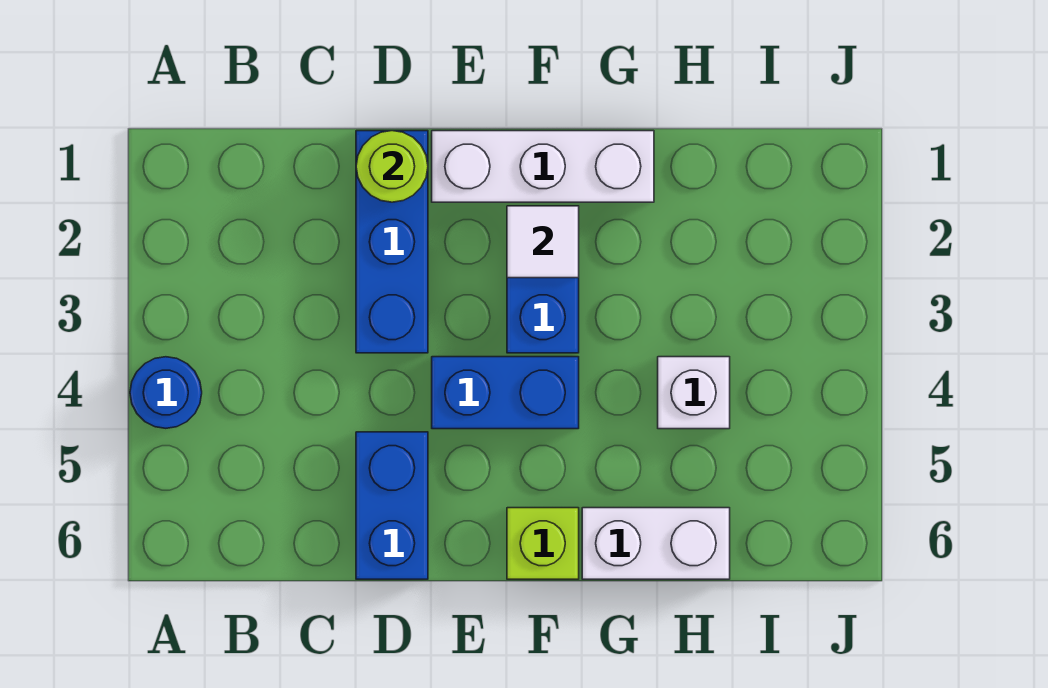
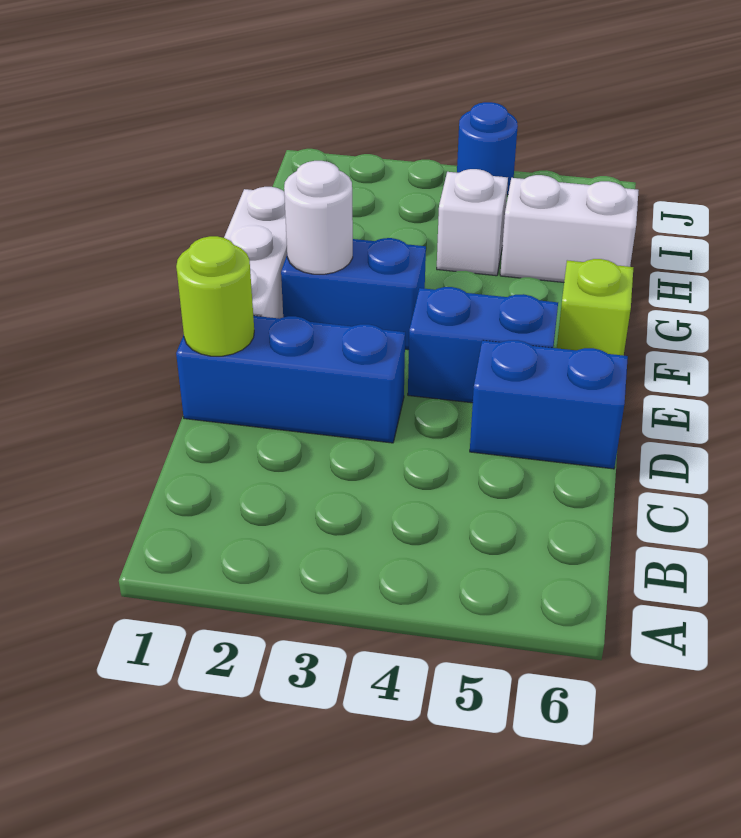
blue round brick A4 level 1 -> blue round brick J4 level 1
blue brick E4:F4 level 1 -> blue brick E4:E5 level 1
white tile F2 level 2 -> white round brick F2 level 2
white brick G6:H6 level 1 -> white brick H5:H6 level 1

